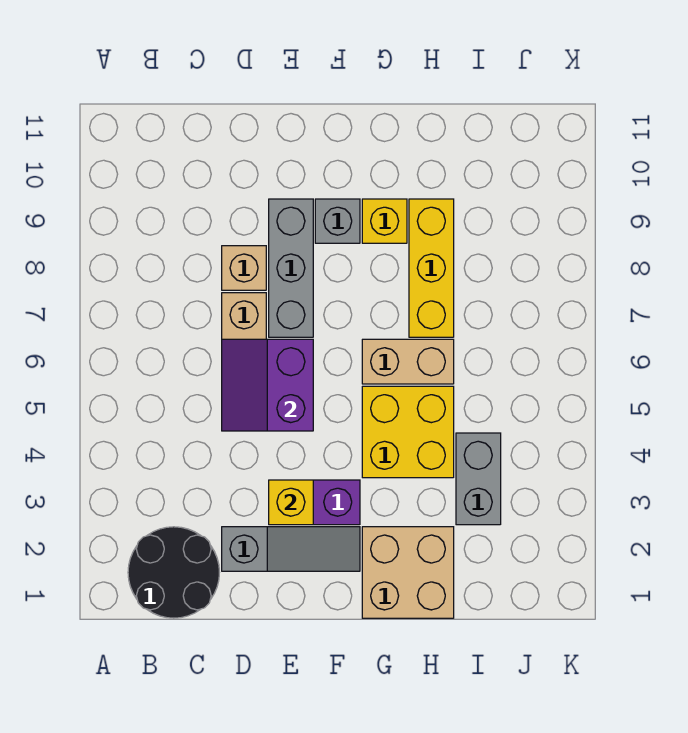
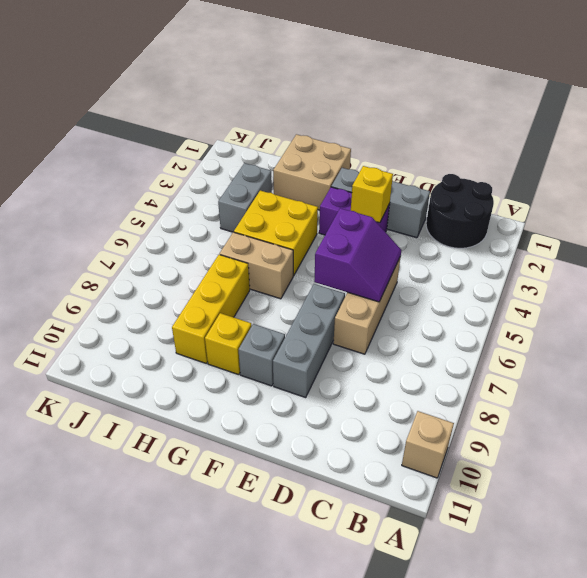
grey slope D2:F2 level 1 top D -> grey brick D2:F2 level 1
tan brick D8 level 1 -> tan brick A10 level 1

